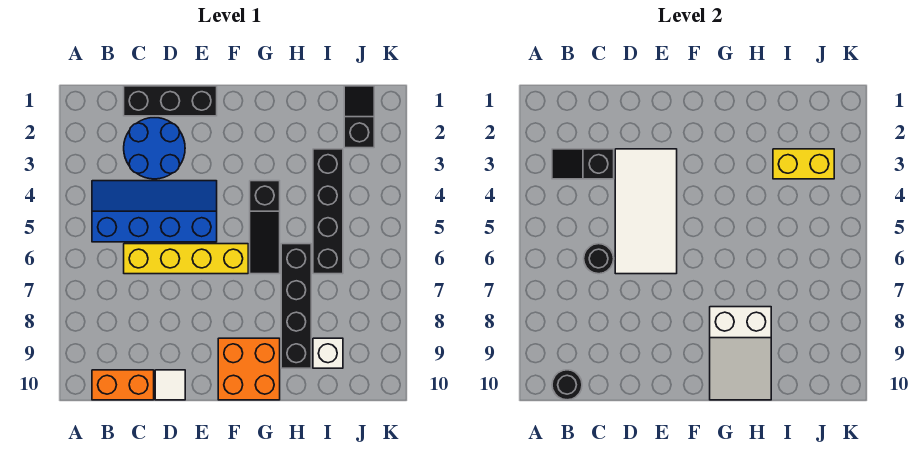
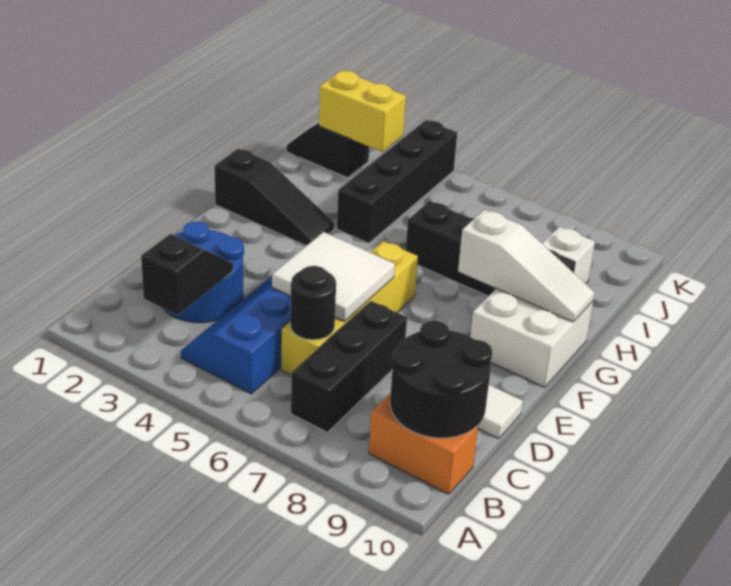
black slope B3:C3 level 2 top C -> black slope B3:C3 level 2 top B
orange brick B10:C10 level 1 -> orange brick B9:B10 level 1
black round brick B10 level 2 -> black round brick B9:C10 level 2
black brick C1:E1 level 1 -> black brick B7:D7 level 1
white tile D3:E6 level 2 -> white tile D5:E6 level 2
orange brick F9:G10 level 1 -> white brick F9:G10 level 1
black slope G4:G6 level 1 top 4 -> black slope G1:G3 level 1 top 1
white slope G8:H10 level 2 top 8 -> white slope G8:G10 level 2 top 8
black brick I3:I6 level 1 -> black brick H4:K4 level 1
yellow brick I3:J3 level 2 -> yellow brick J2:J3 level 2

